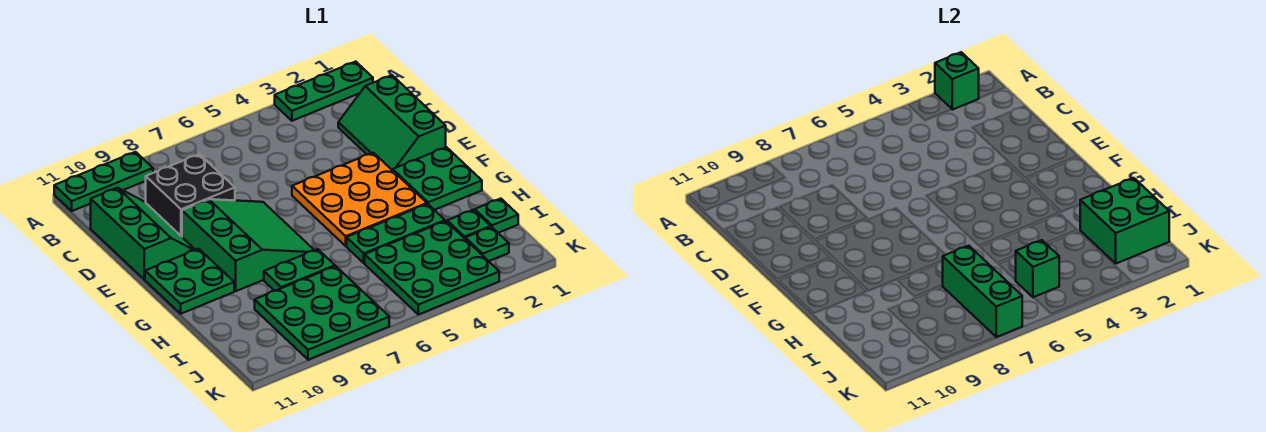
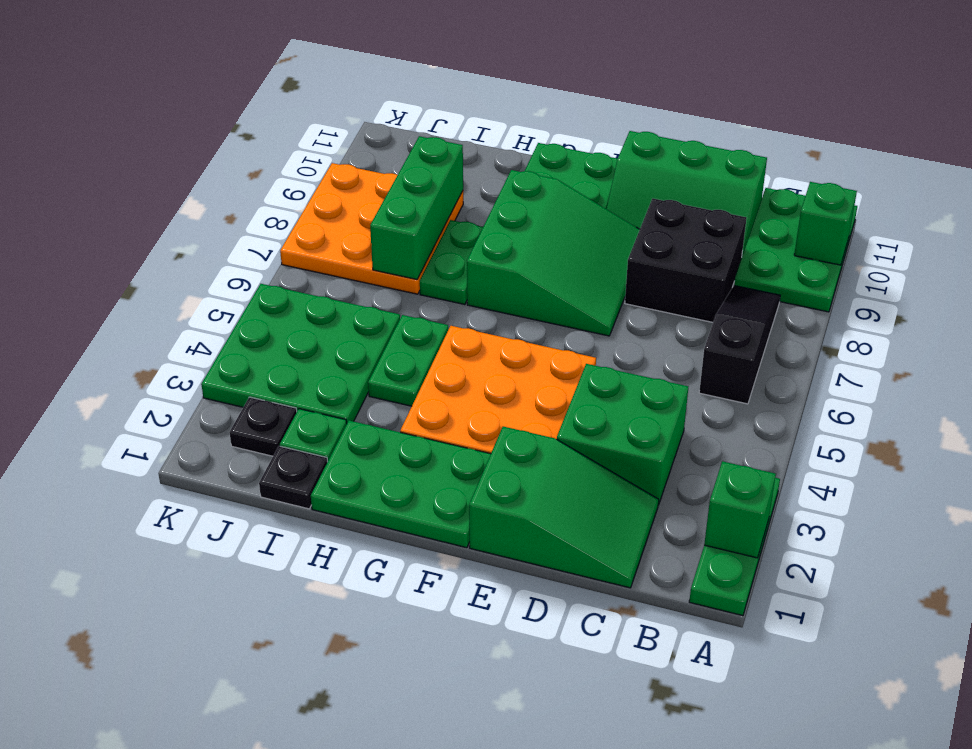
green plate A9:A11 level 1 -> green plate A9:B11 level 1
none -> black slope B6:B8 level 1 top 6
green slope C1:E2 level 1 top 1 -> green slope C1:E2 level 1 top E
green slope E7:G9 level 1 top 9 -> green slope E7:G9 level 1 top G
green plate F1:G2 level 1 -> green plate F1:H2 level 1
green plate H3:H5 level 1 -> green plate H4:H5 level 1
green plate I1 level 1 -> black plate I1 level 1
green brick I1:J2 level 2 -> green brick C3:D4 level 1
green plate I7:K9 level 1 -> orange plate I7:K9 level 1
green brick I7:K7 level 2 -> green brick I7:I9 level 2
green plate J2 level 1 -> black plate J2 level 1
green brick J5 level 2 -> green brick A10 level 2

